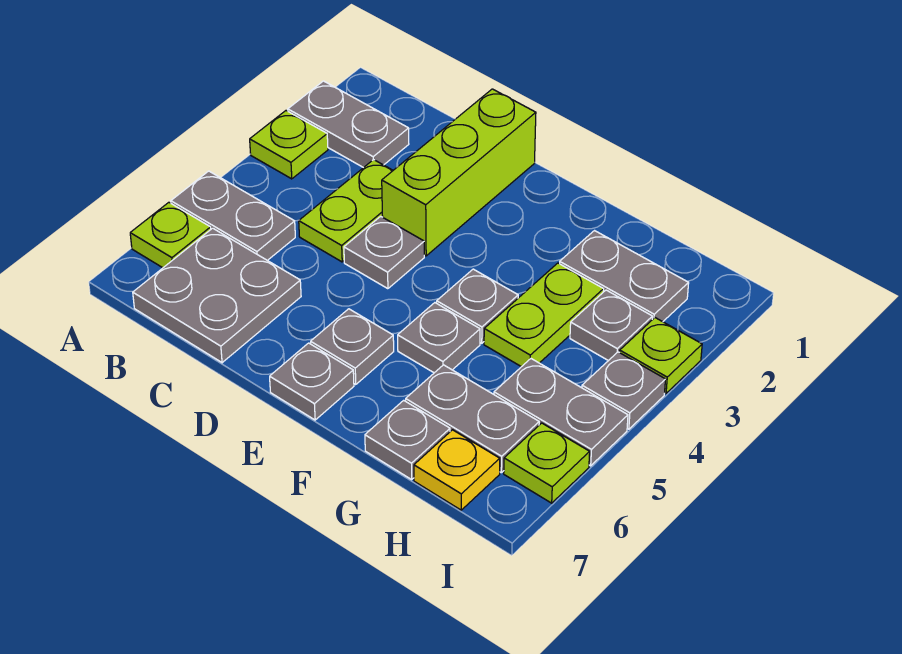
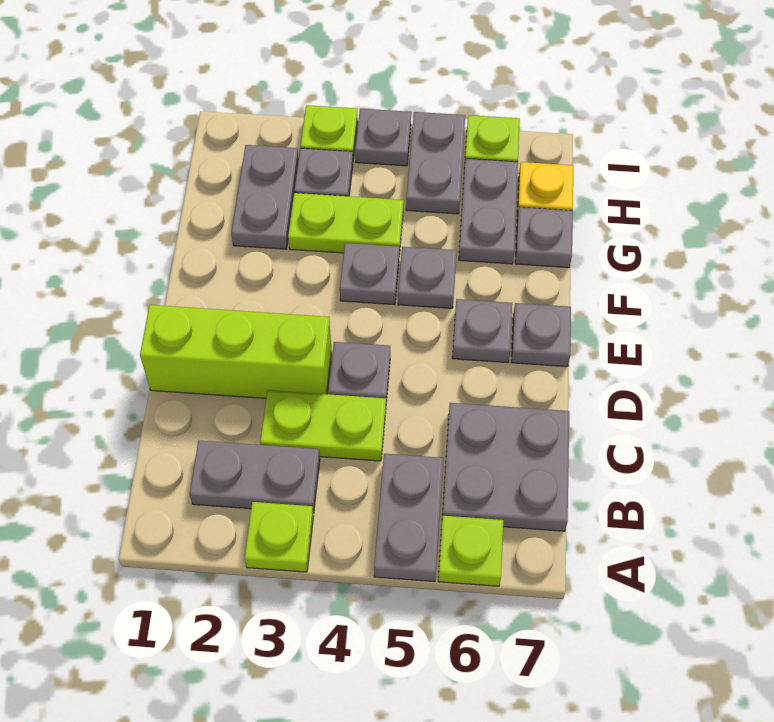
grey plate A2:B2 level 1 -> grey plate B2:B3 level 1

